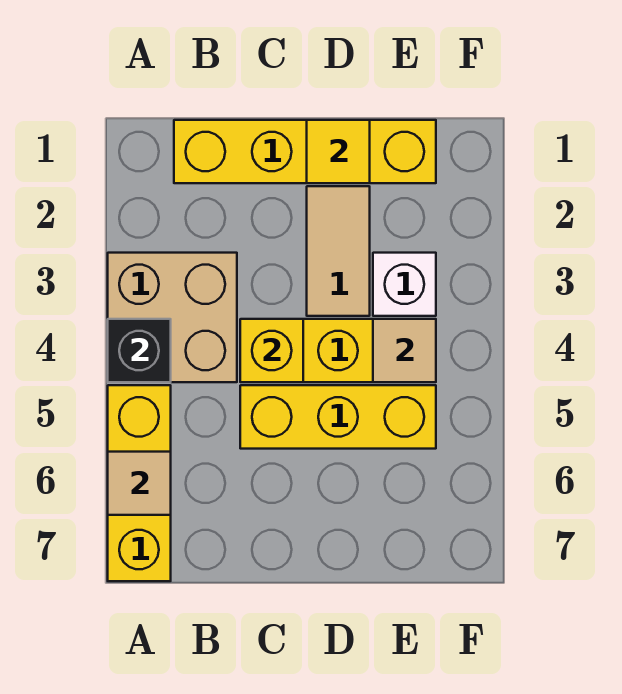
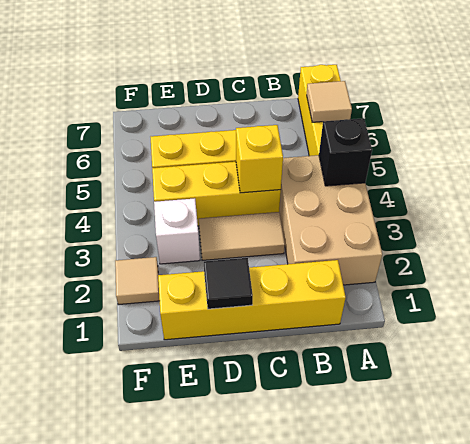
tan brick A3:B4 level 1 -> tan brick A2:B4 level 1
yellow tile D1 level 2 -> black tile D1 level 2
tan tile D2:D3 level 1 -> tan tile C3:D3 level 1
tan tile E4 level 2 -> tan tile F2 level 1

